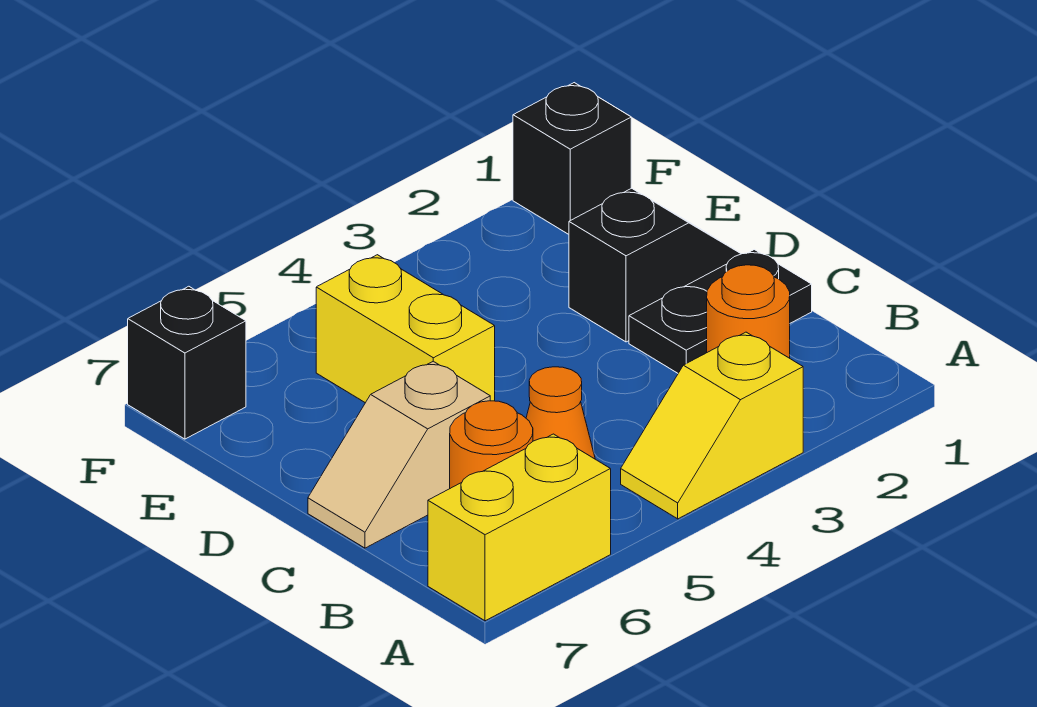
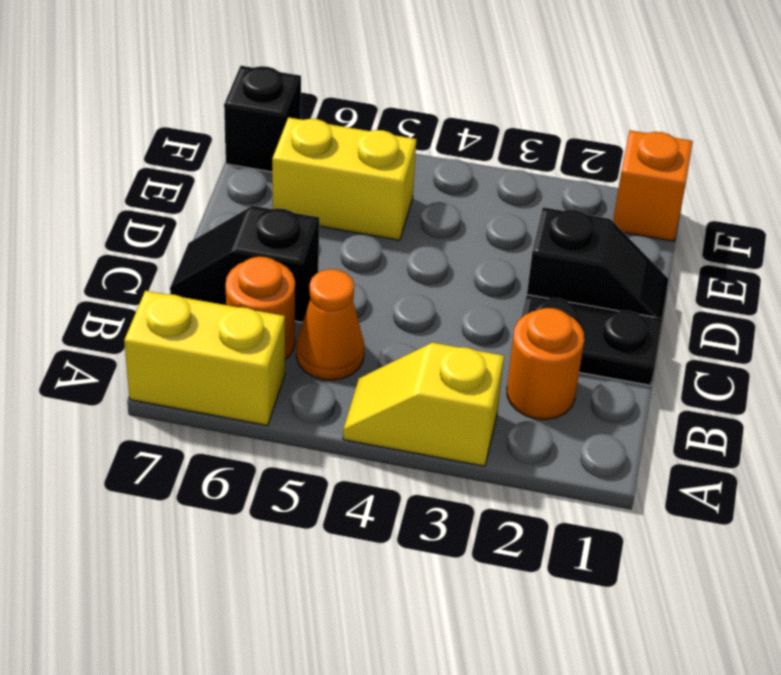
tan slope C6:C7 level 1 top 6 -> black slope C6:C7 level 1 top 6
yellow brick D5:E5 level 1 -> yellow brick E5:E6 level 1
black brick F1 level 1 -> orange brick F1 level 1

